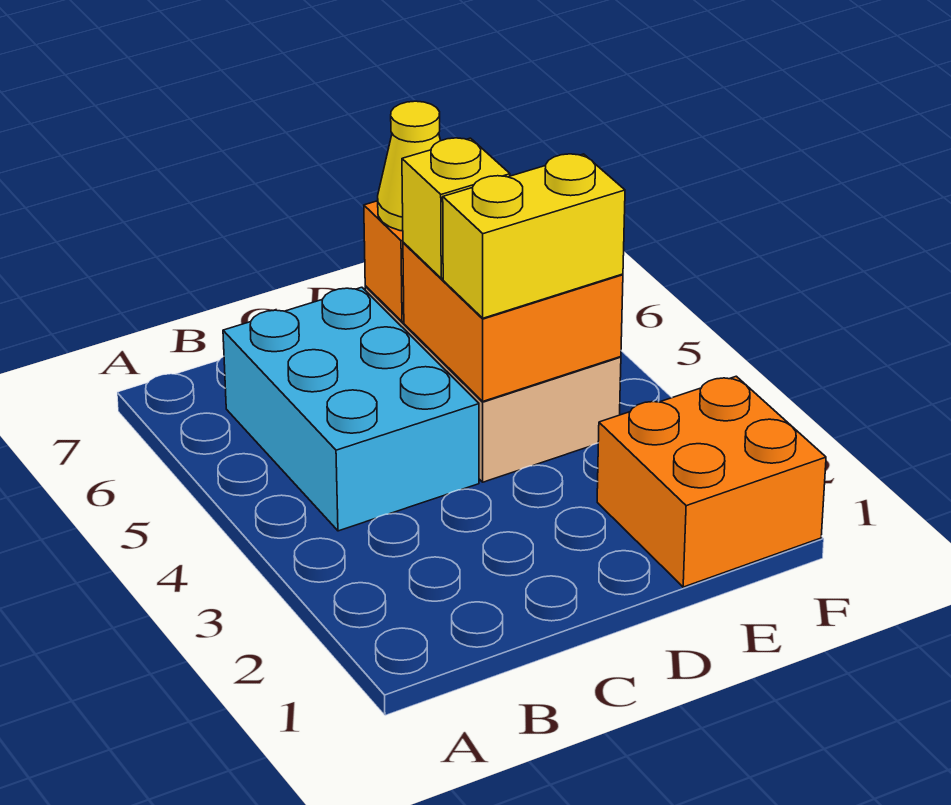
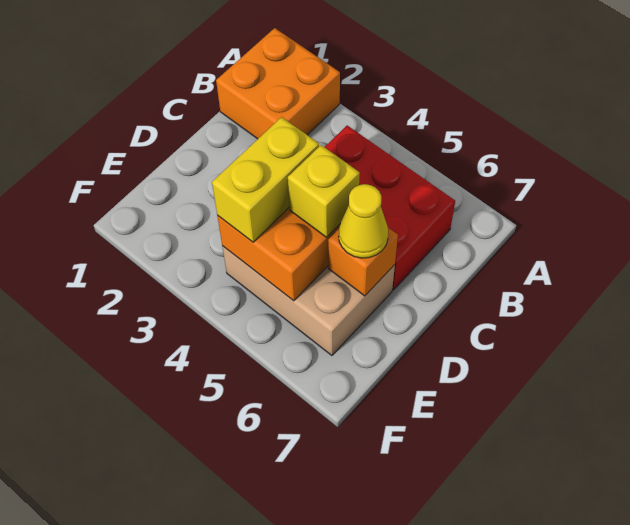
cyan brick B4:C6 level 1 -> red brick B4:C6 level 1
orange brick E1:F2 level 1 -> orange brick A1:B2 level 1

